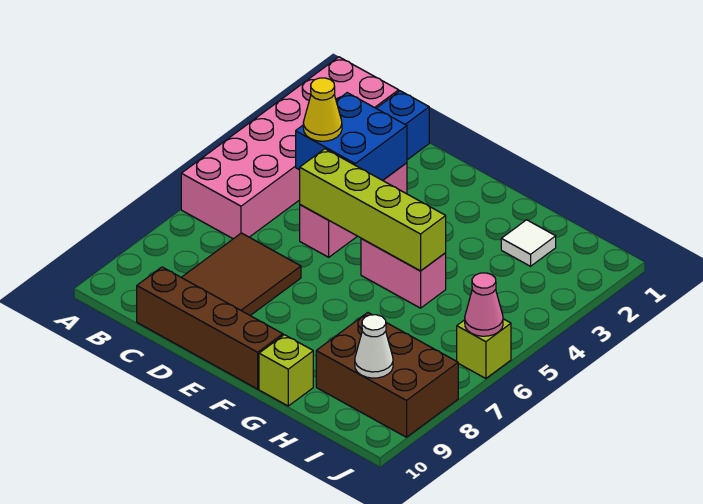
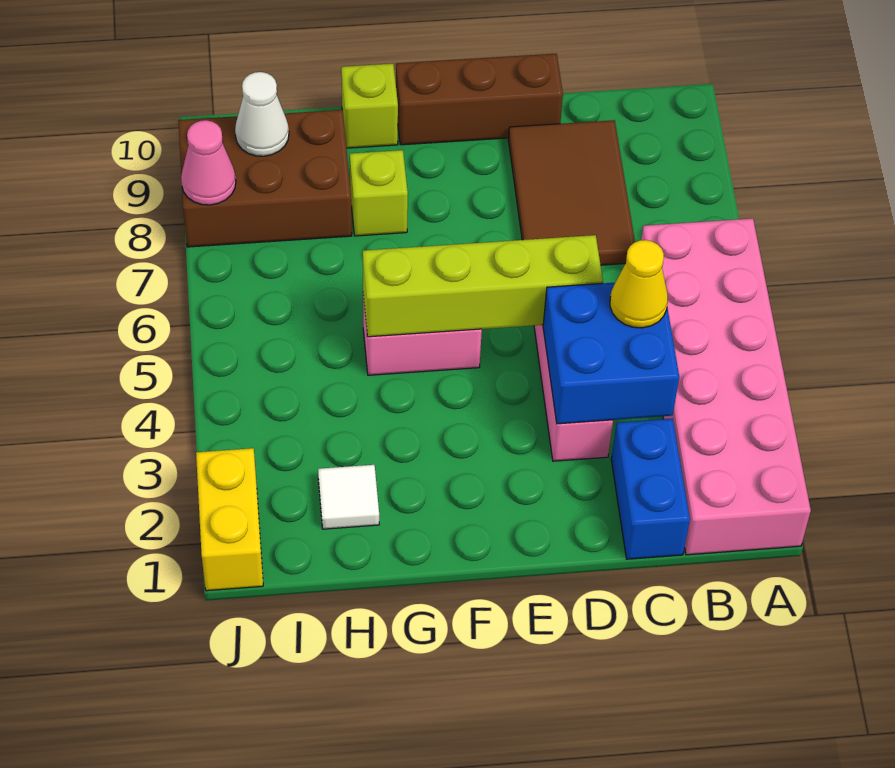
brown brick C10:F10 level 1 -> brown brick D10:F10 level 1
none -> yellow brick J1:J2 level 1
lime brick J6 level 1 -> lime brick G8 level 1
pink cone J6 level 2 -> pink cone J8 level 2

